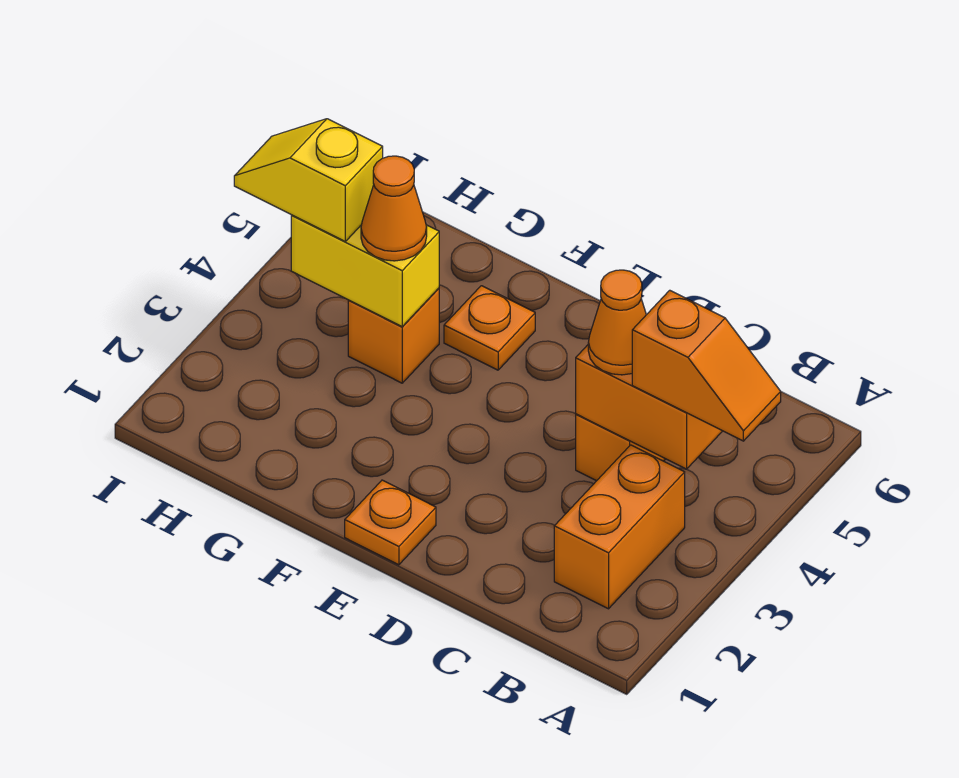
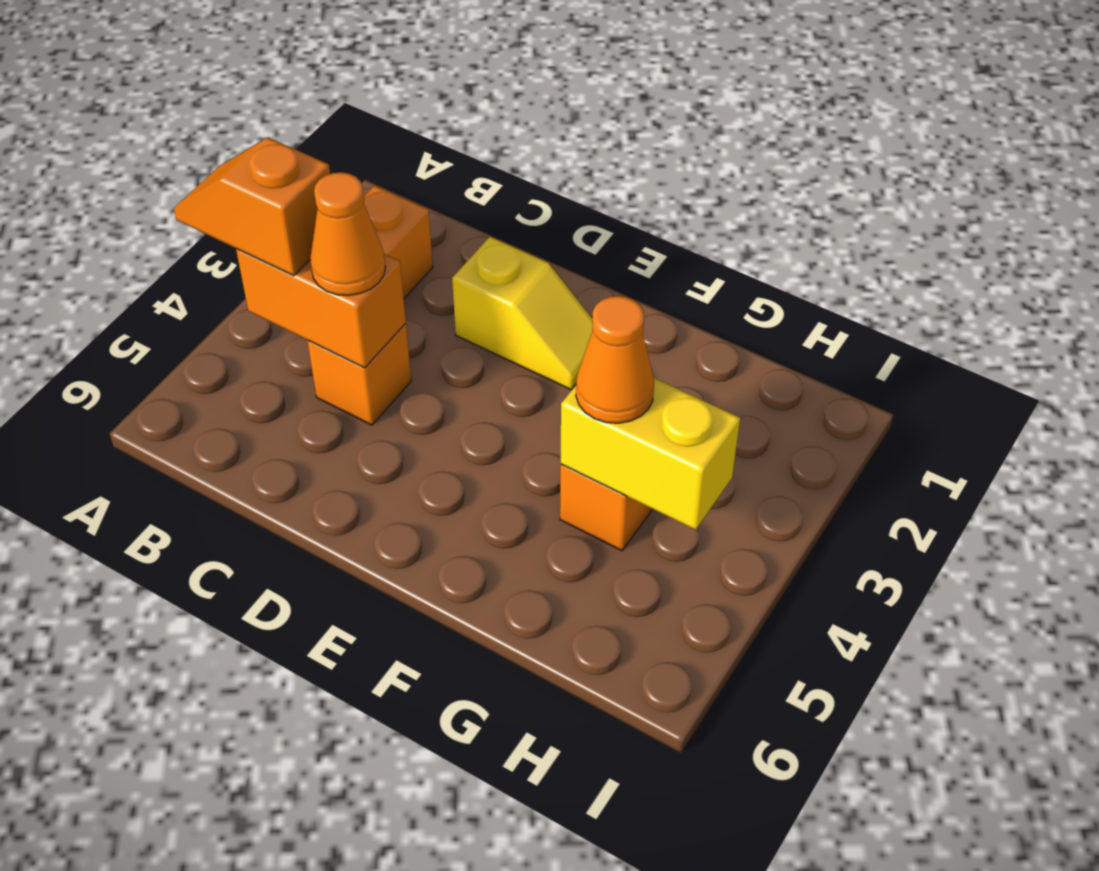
orange plate E1 level 1 -> none
orange plate F5 level 1 -> none
yellow slope H4:I4 level 3 top H -> yellow slope D2:E2 level 1 top D

